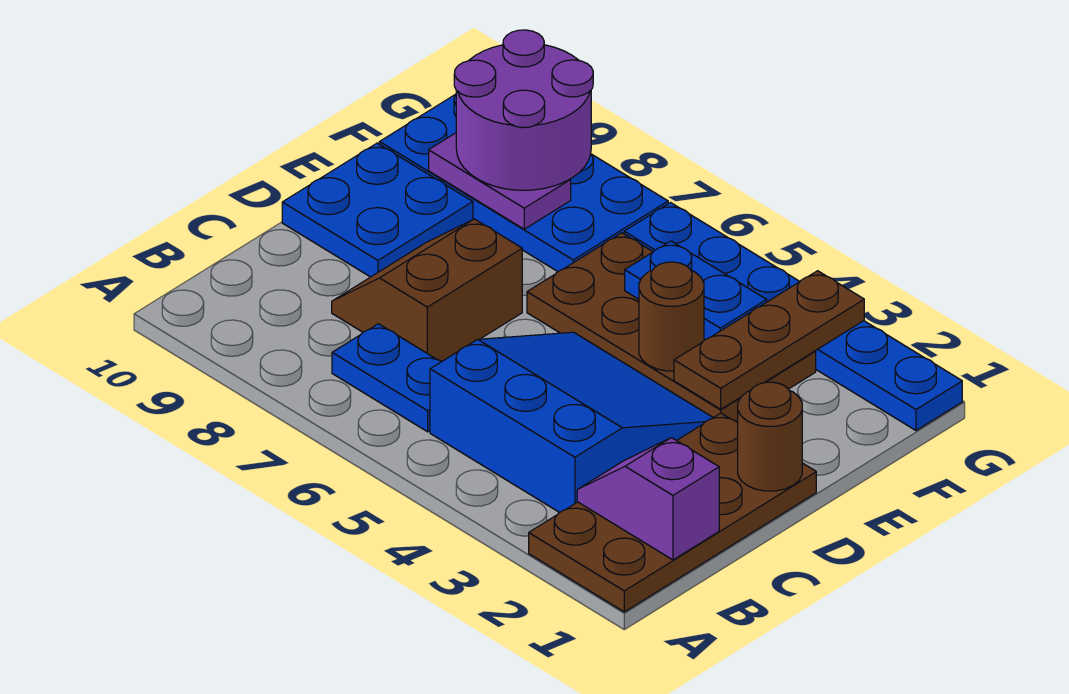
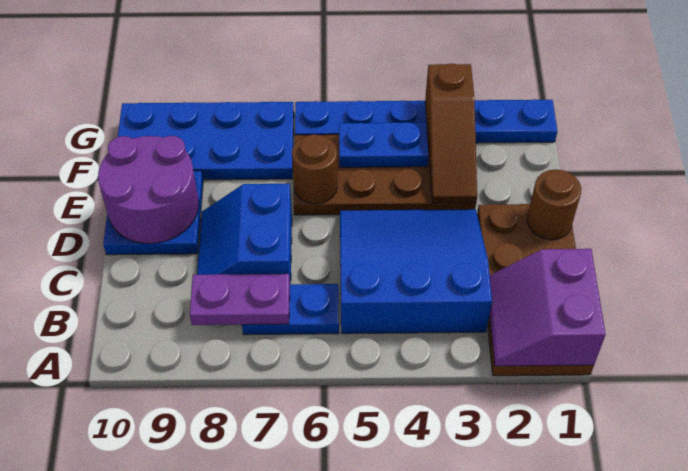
purple slope B1:B2 level 2 top 1 -> purple slope A1:B2 level 2 top 1
brown slope C7:D8 level 1 top 7 -> blue slope C7:D8 level 1 top 7
brown plate E3:G3 level 2 -> brown slope E3:G3 level 2 top G
brown round brick E4 level 2 -> brown round brick E6 level 2
purple plate F8:F9 level 2 -> purple plate B7:B8 level 2
purple round brick F8:G9 level 3 -> purple round brick D9:E10 level 2

